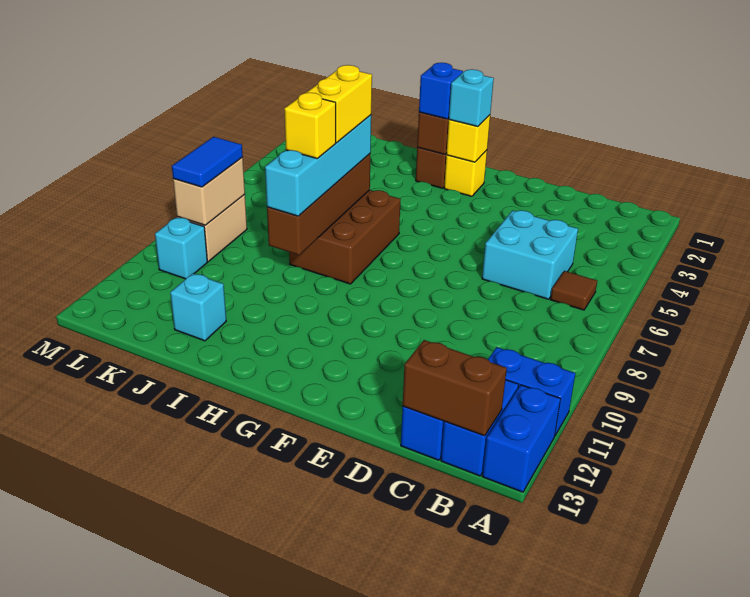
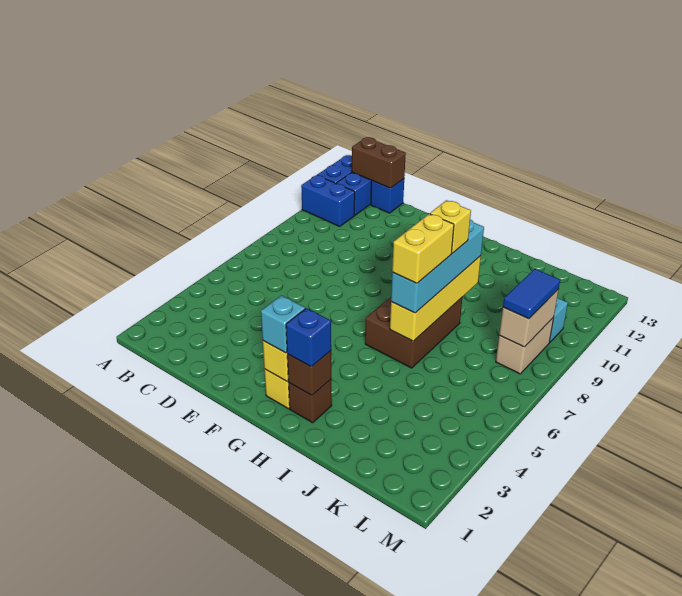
brown tile B6 level 1 -> none
cyan brick C5:D6 level 1 -> none
brown brick I6:I9 level 2 -> yellow brick I6:I9 level 2
cyan brick J12 level 1 -> none

